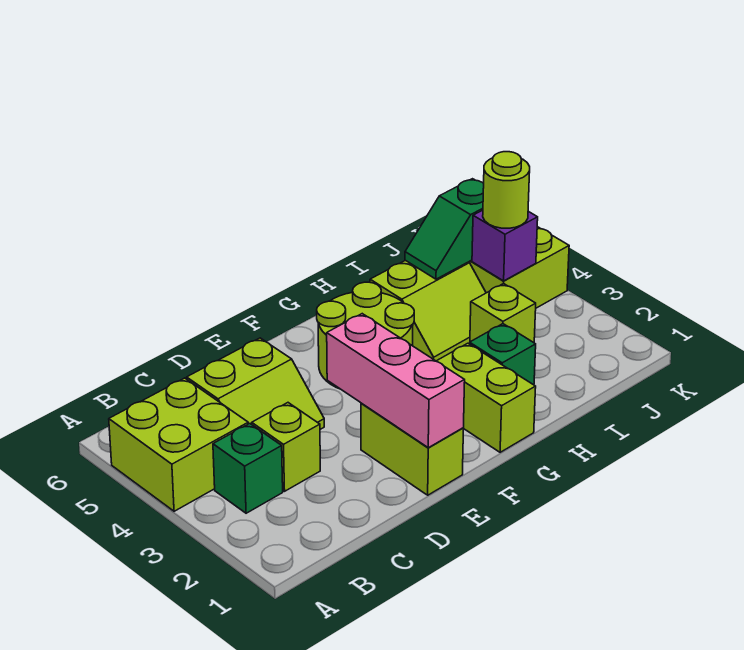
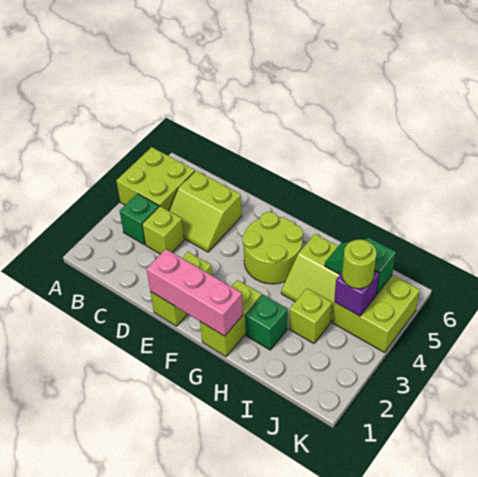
pink brick E1:E3 level 2 -> pink brick E1:G1 level 2

